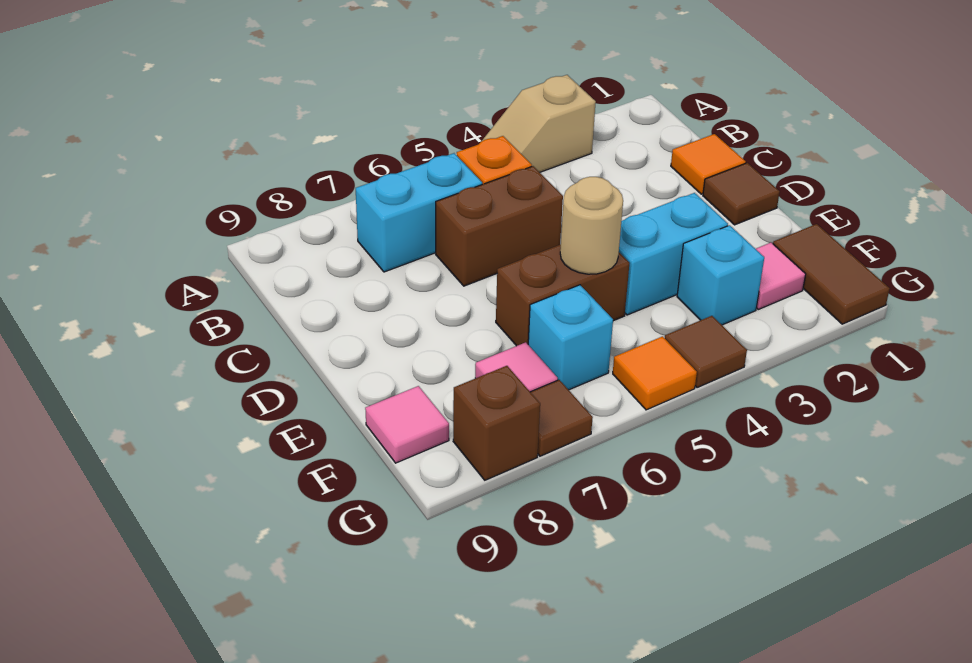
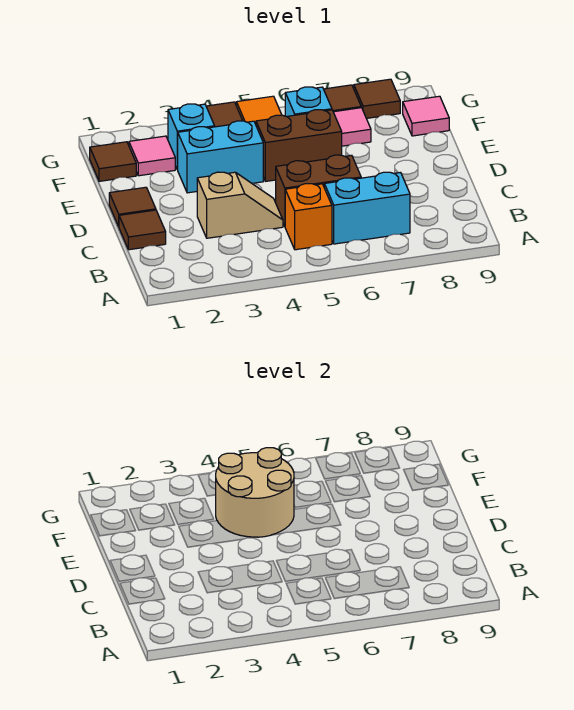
tan slope A3:A4 level 1 top 3 -> tan slope C3:C4 level 1 top 3
orange tile C1 level 1 -> brown tile C1 level 1
tan round brick E5 level 2 -> tan round brick E4:F5 level 2
brown tile F1:G1 level 1 -> brown tile F1 level 1
brown brick G8 level 1 -> brown tile G8 level 1

